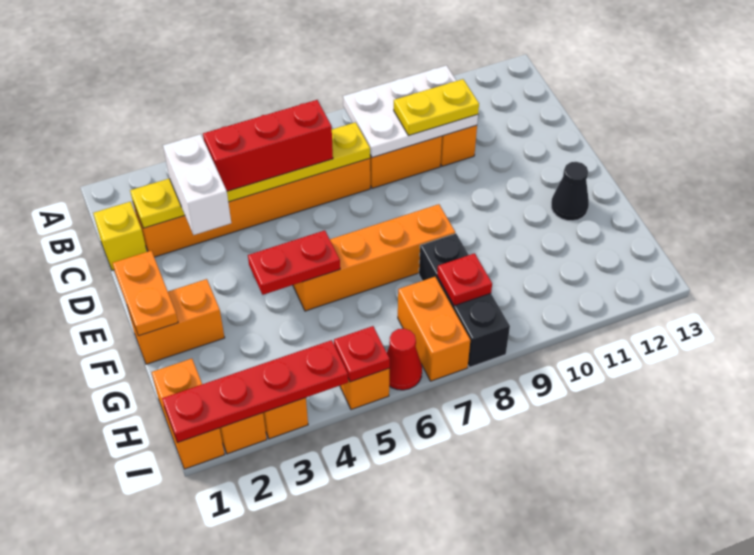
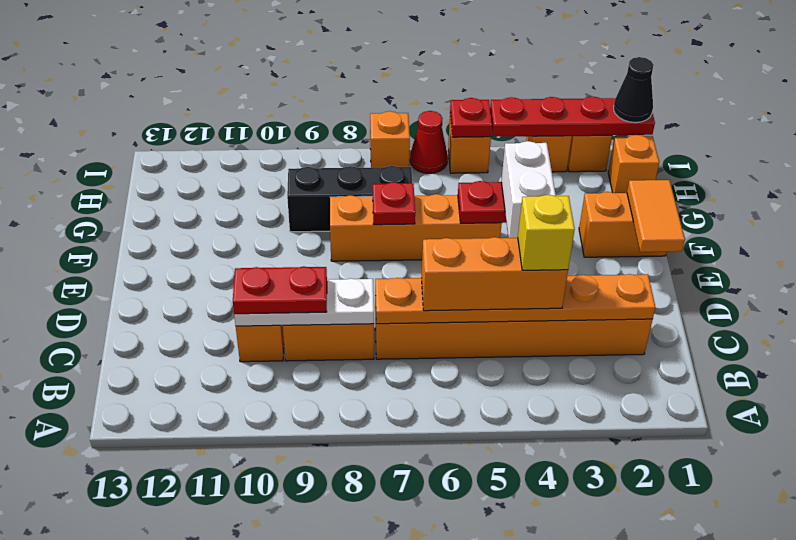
white plate B8:C10 level 2 -> white plate C8:C10 level 2
yellow brick C1 level 1 -> yellow brick C4 level 4
yellow plate C2:C7 level 2 -> orange plate C2:C7 level 2
white brick C3:D3 level 3 -> white brick E4:F4 level 3
red brick C4:C6 level 3 -> orange brick C4:C6 level 3
yellow plate C9:C10 level 3 -> red plate C9:C10 level 3
orange plate E1:F1 level 2 -> orange tile E1:F1 level 2
black cone F12 level 1 -> black cone I1 level 3
black brick G8:I8 level 1 -> black brick G7:G9 level 1
orange brick H1:I1 level 1 -> orange brick H1 level 1
orange brick H7:I7 level 1 -> orange brick I7 level 1
red plate H8 level 2 -> red plate F7 level 2

